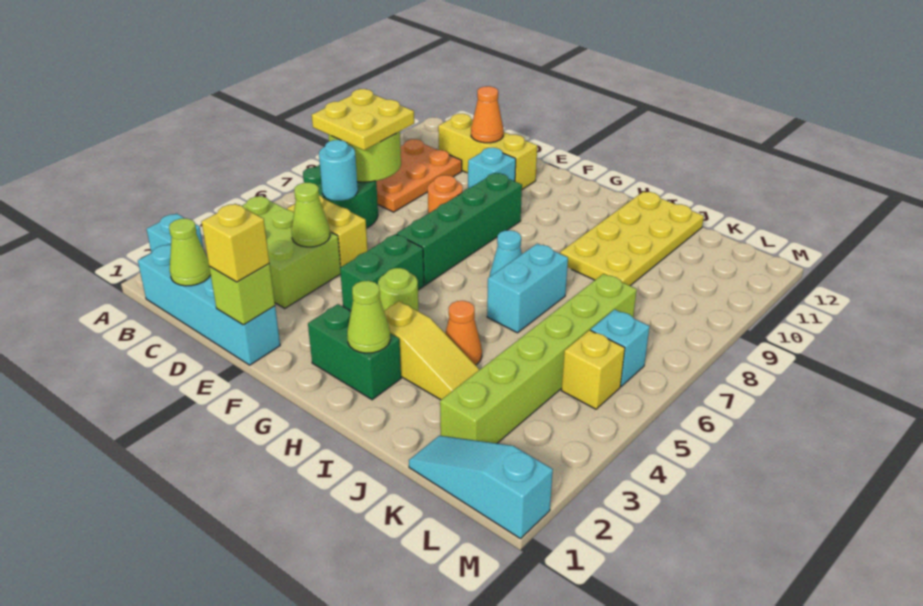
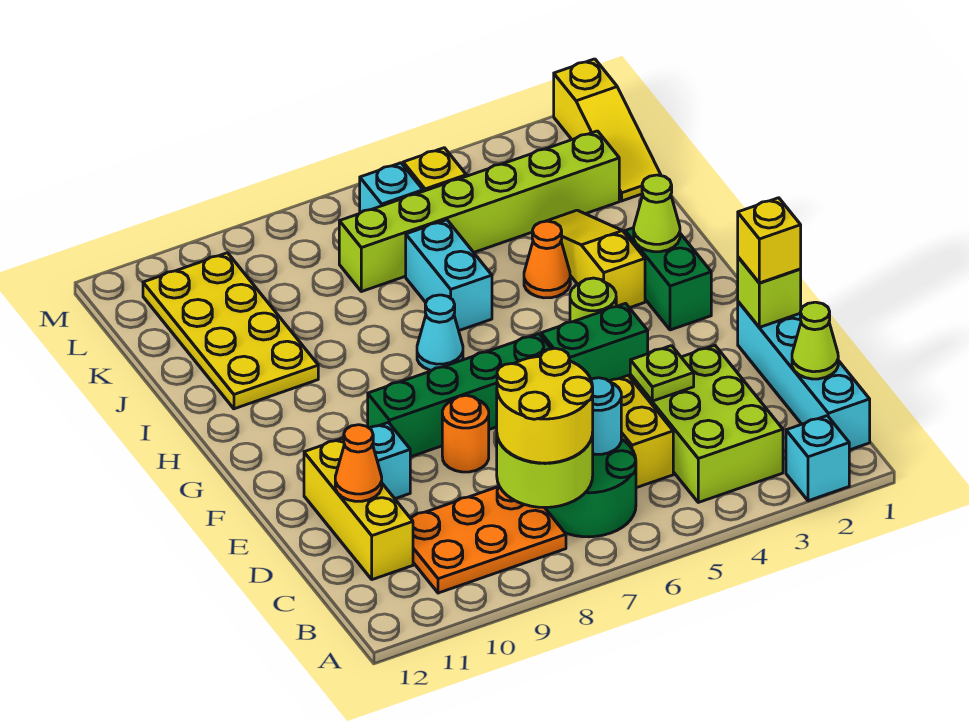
yellow plate B7:C8 level 3 -> yellow round brick B7:C8 level 3
lime cone D4 level 2 -> lime plate D4 level 2
cyan brick I6:I7 level 1 -> cyan brick I6:J6 level 1
yellow plate I9:J12 level 1 -> yellow plate I10:L11 level 1
cyan slope K1:M1 level 1 top M -> yellow slope K1:M1 level 1 top M

